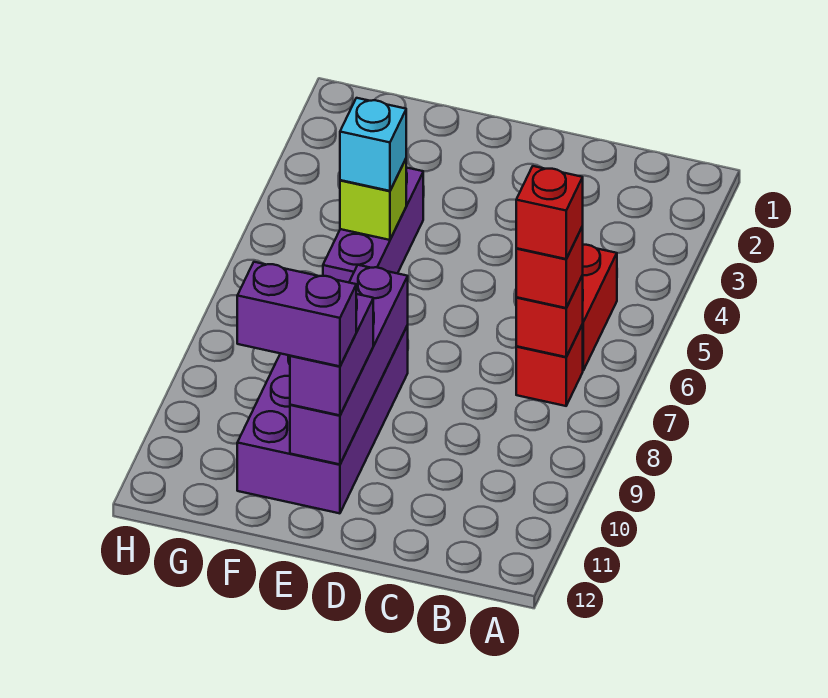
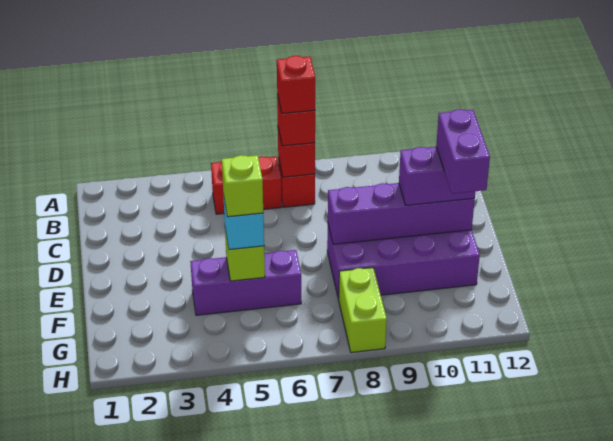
none -> lime brick F5 level 4
none -> lime brick G8:H8 level 1

